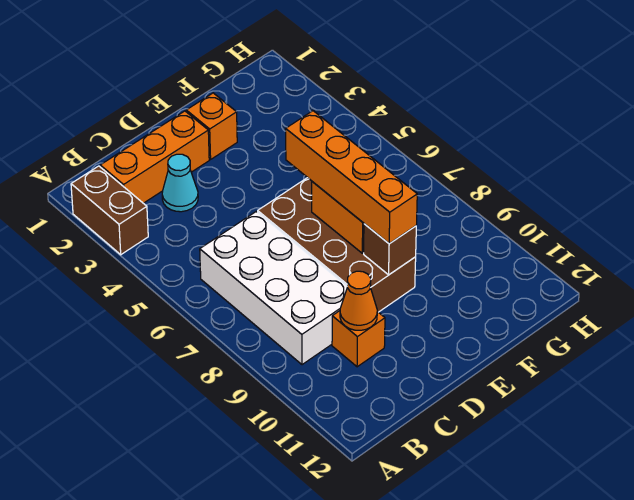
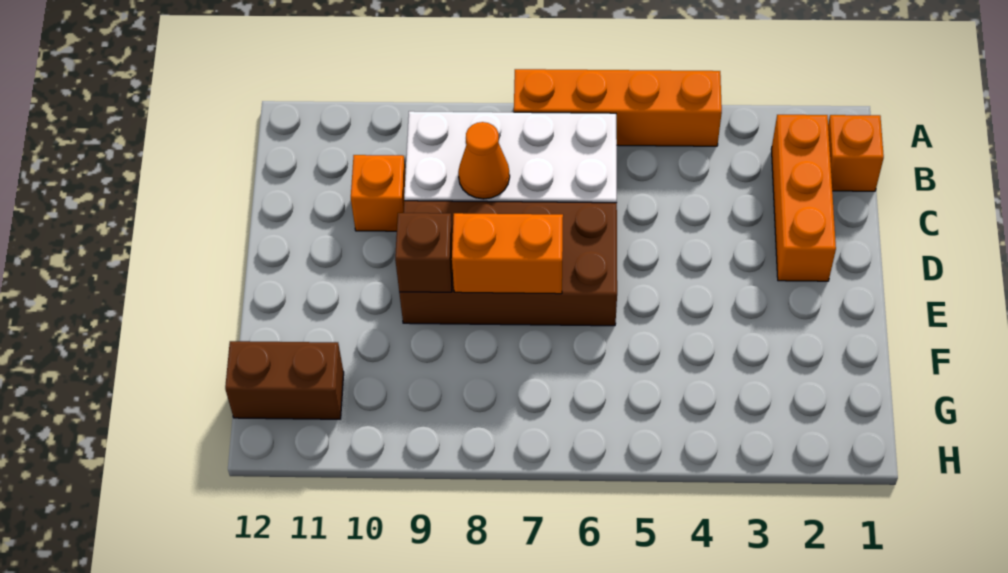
brown brick A2:A3 level 1 -> brown brick G11:G12 level 1
cyan cone C3 level 1 -> none
orange cone C10 level 2 -> orange cone C8 level 2
orange brick E2 level 1 -> orange brick B1 level 1
orange brick E6:E9 level 3 -> orange brick A4:A7 level 1

